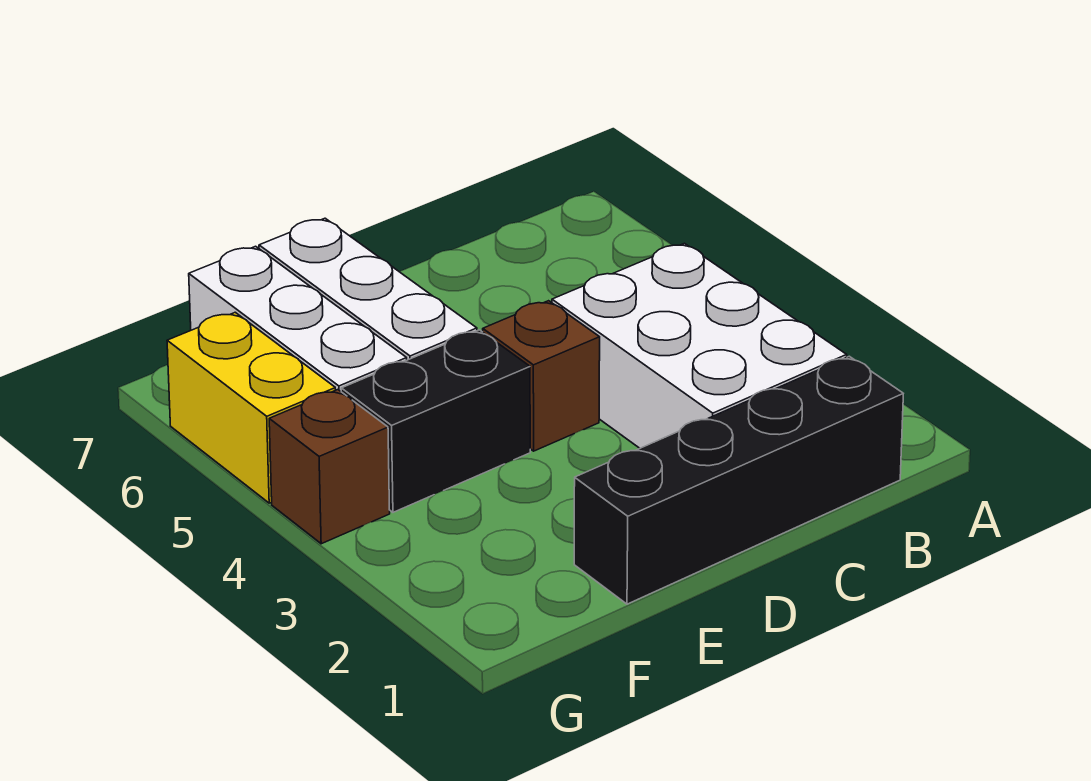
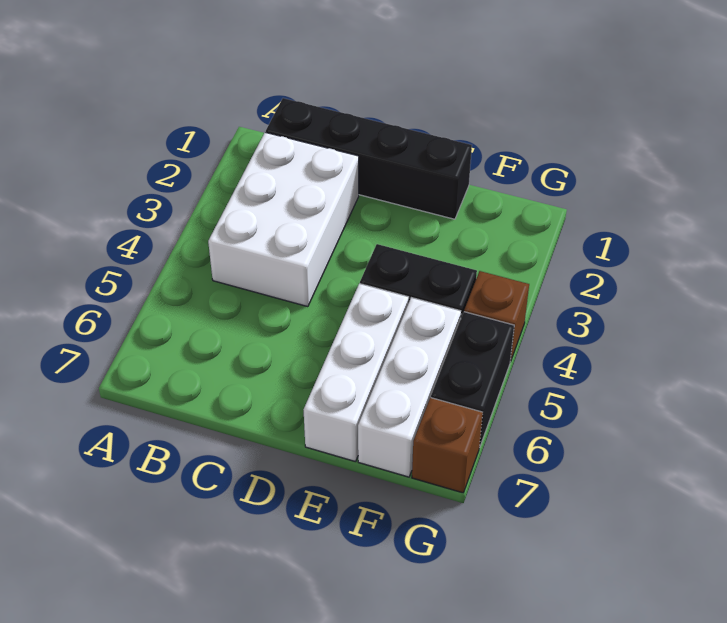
brown brick D4 level 1 -> brown brick G7 level 1
yellow brick G5:G6 level 1 -> black brick G5:G6 level 1

